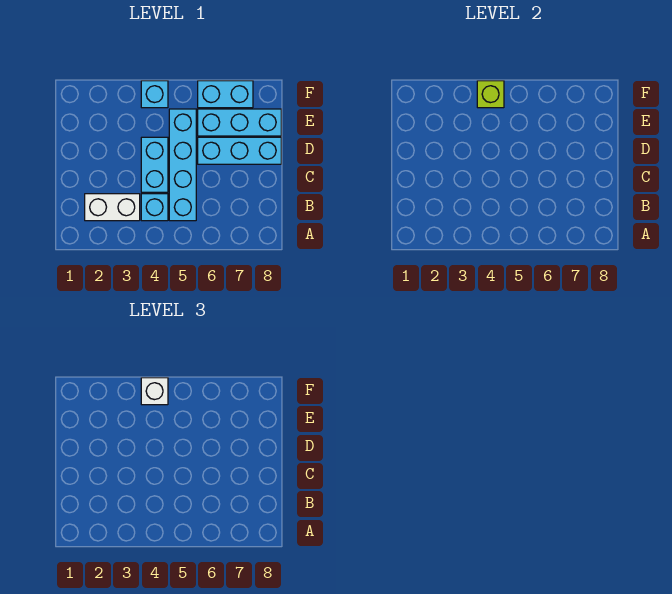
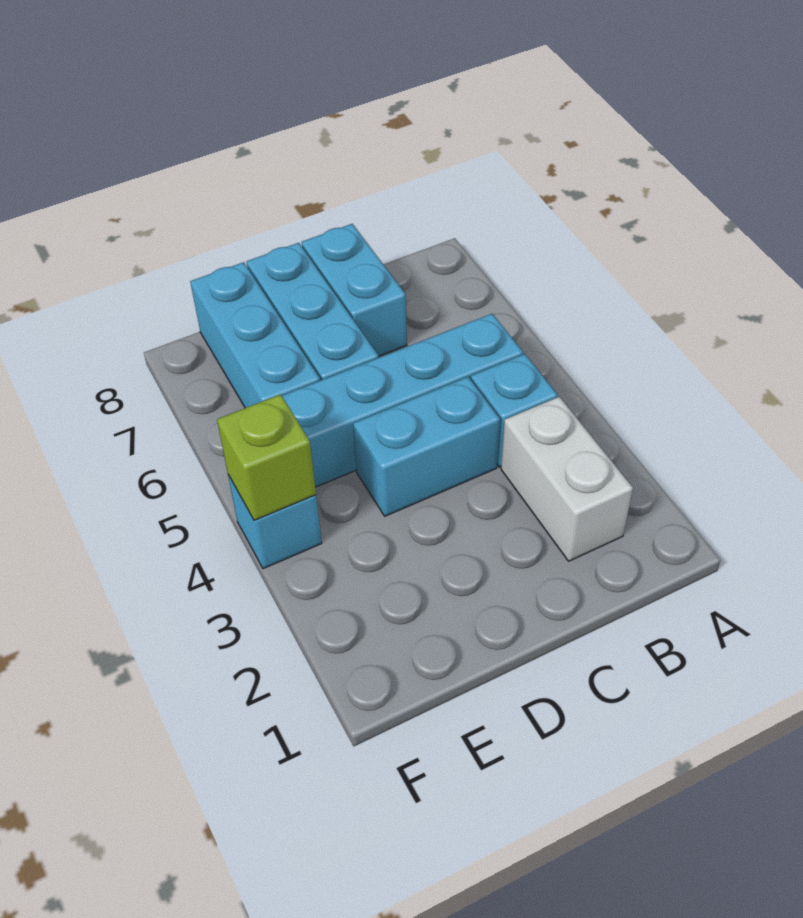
white brick F4 level 3 -> none
cyan brick F6:F7 level 1 -> cyan brick C7:C8 level 1

